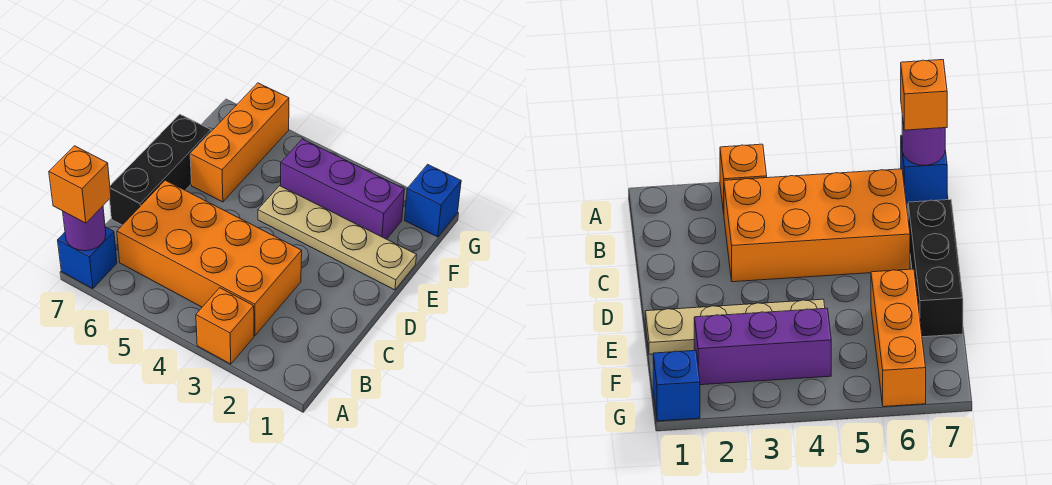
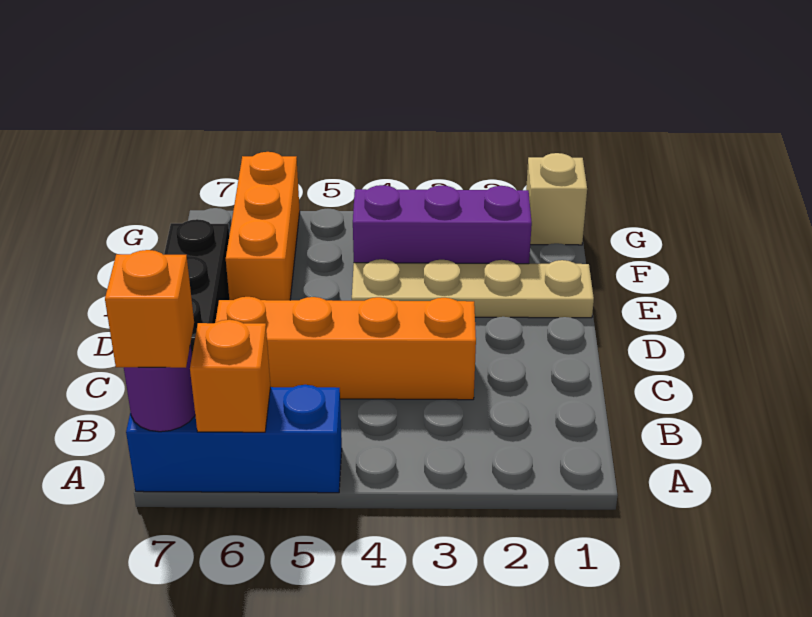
orange brick A3 level 1 -> orange brick A6 level 2
blue brick A7 level 1 -> blue brick A5:A7 level 1
orange brick B3:C6 level 1 -> orange brick C3:C6 level 1
blue brick G1 level 1 -> tan brick G1 level 1

